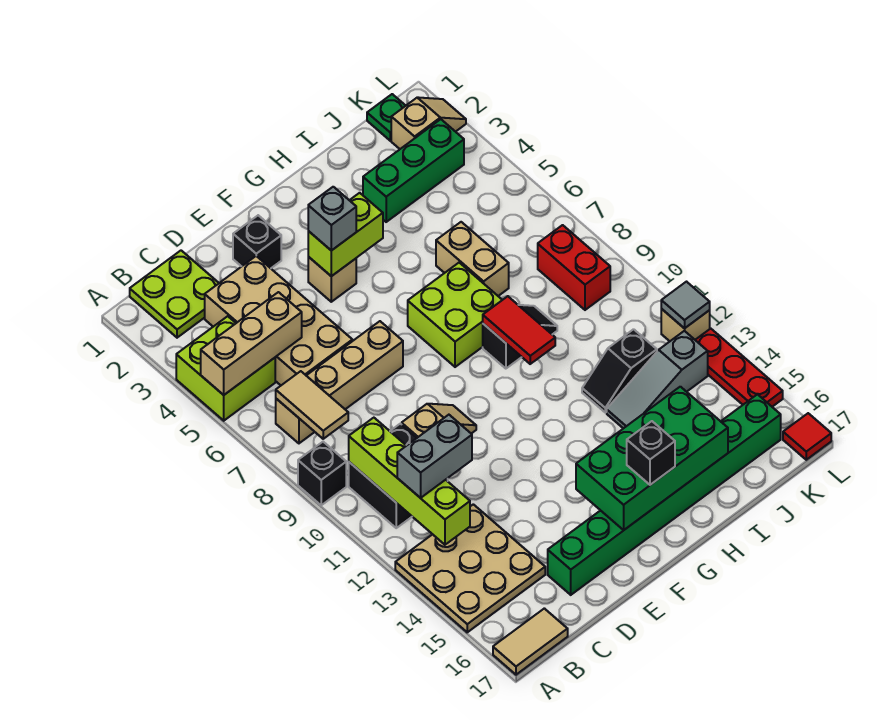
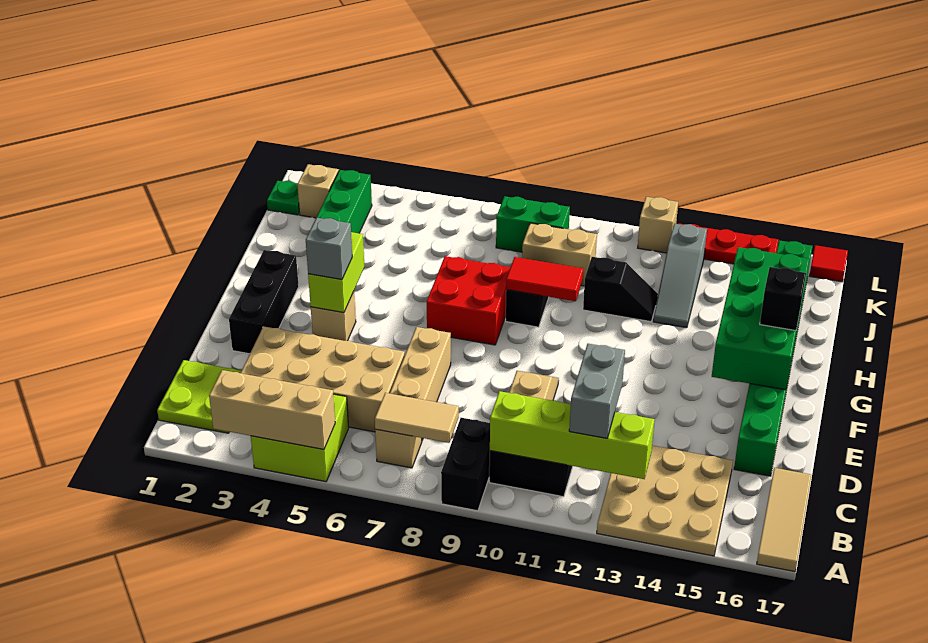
tan brick A5:C5 level 2 -> tan brick A3:A5 level 2
black brick A9 level 1 -> black brick A9:B9 level 1
tan tile A17:B17 level 1 -> tan tile A17:C17 level 1
black brick E2 level 1 -> black brick E2:G2 level 1
lime brick G7:H8 level 1 -> red brick G7:H8 level 1
tan brick I6:I7 level 1 -> tan brick J9:J10 level 1
black slope I12:J12 level 1 top J -> black slope I11:I12 level 1 top 11
red brick K8:K9 level 1 -> green brick K8:K9 level 1
grey tile L12 level 2 -> none

